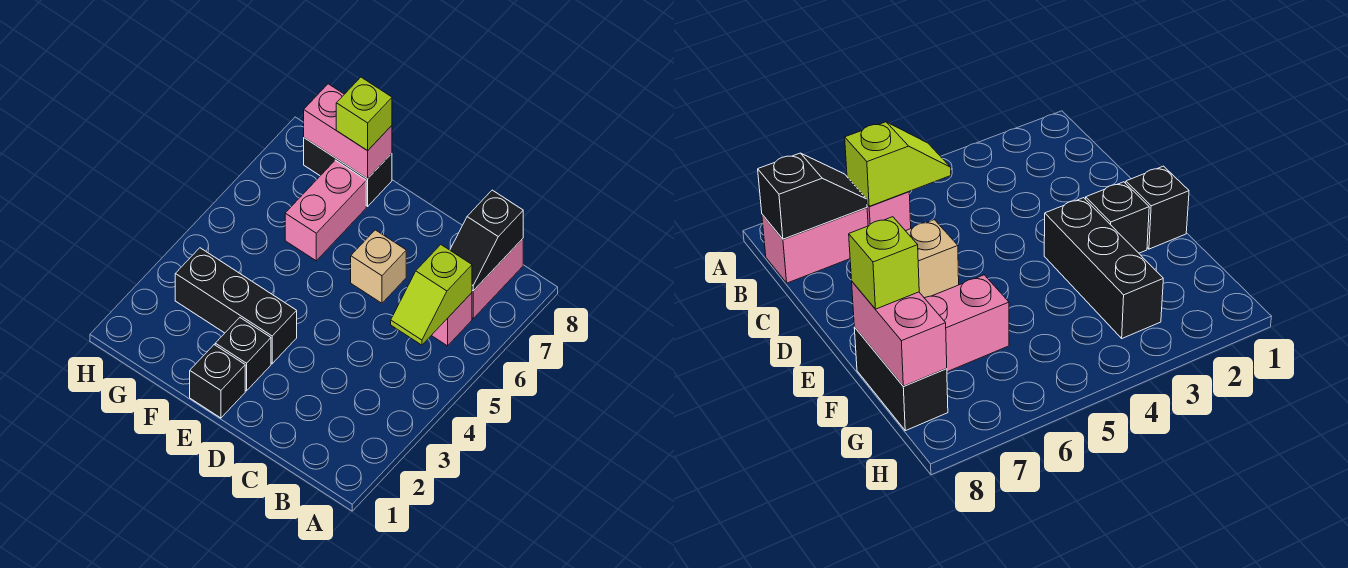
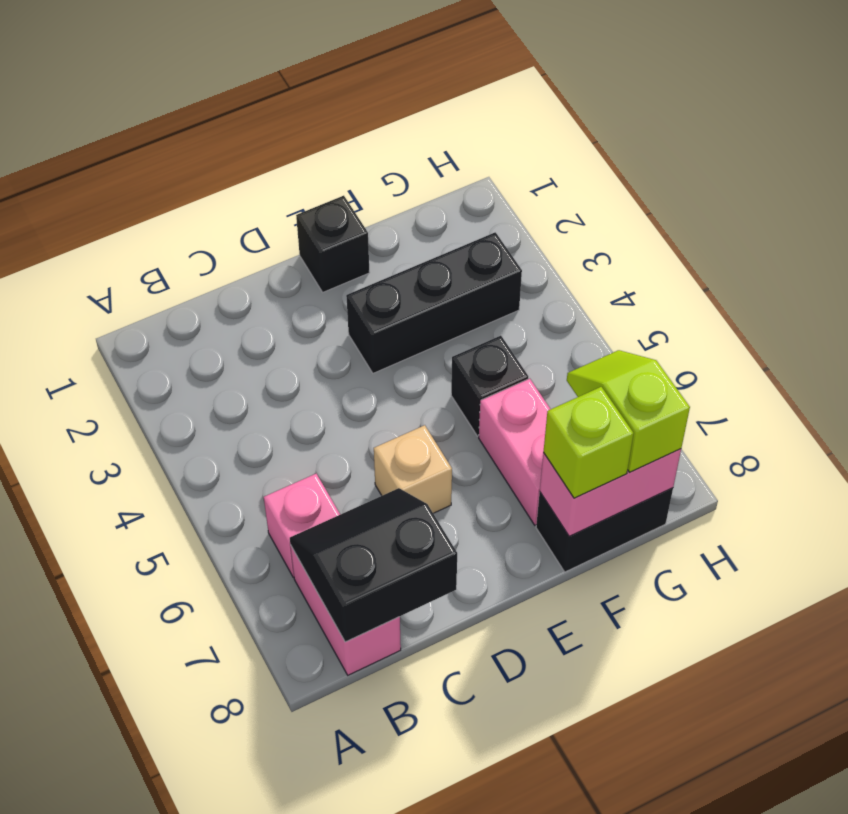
lime slope B5:B6 level 2 top 6 -> lime slope G7:G8 level 3 top 8
black slope B7:B8 level 2 top 8 -> black slope B7:C8 level 2 top 8
black brick E2 level 1 -> black brick F5 level 1

